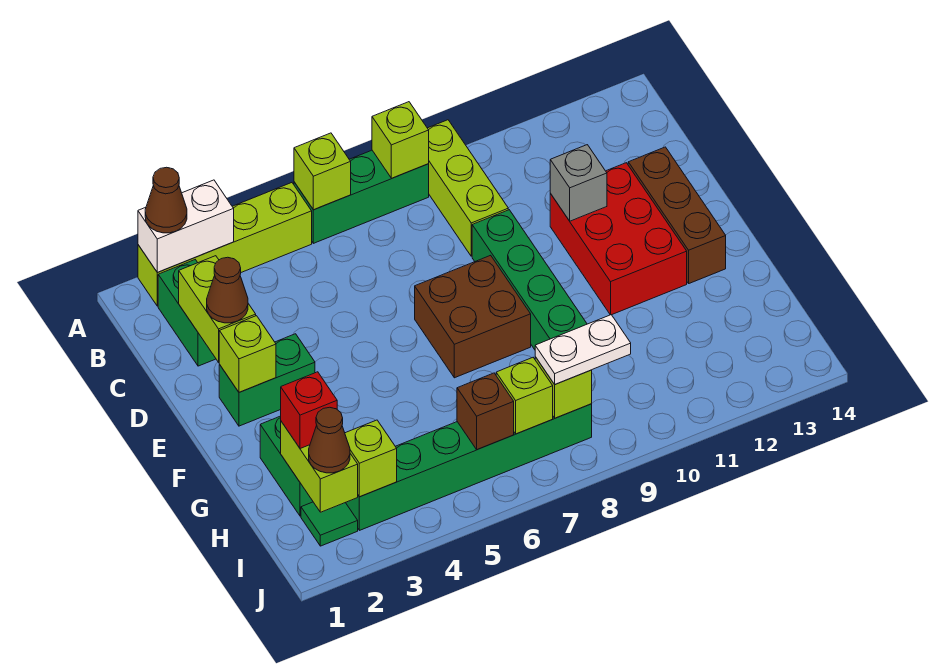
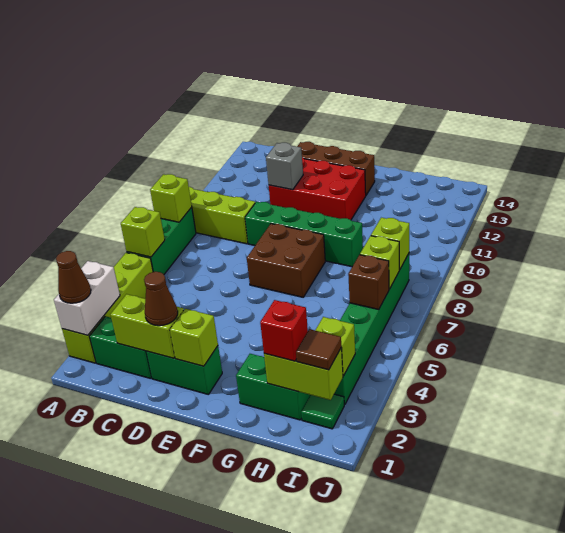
green brick E2:E3 level 1 -> green brick D2:E2 level 1
brown cone I2 level 3 -> brown tile I2 level 3
white plate I8:I9 level 3 -> none

